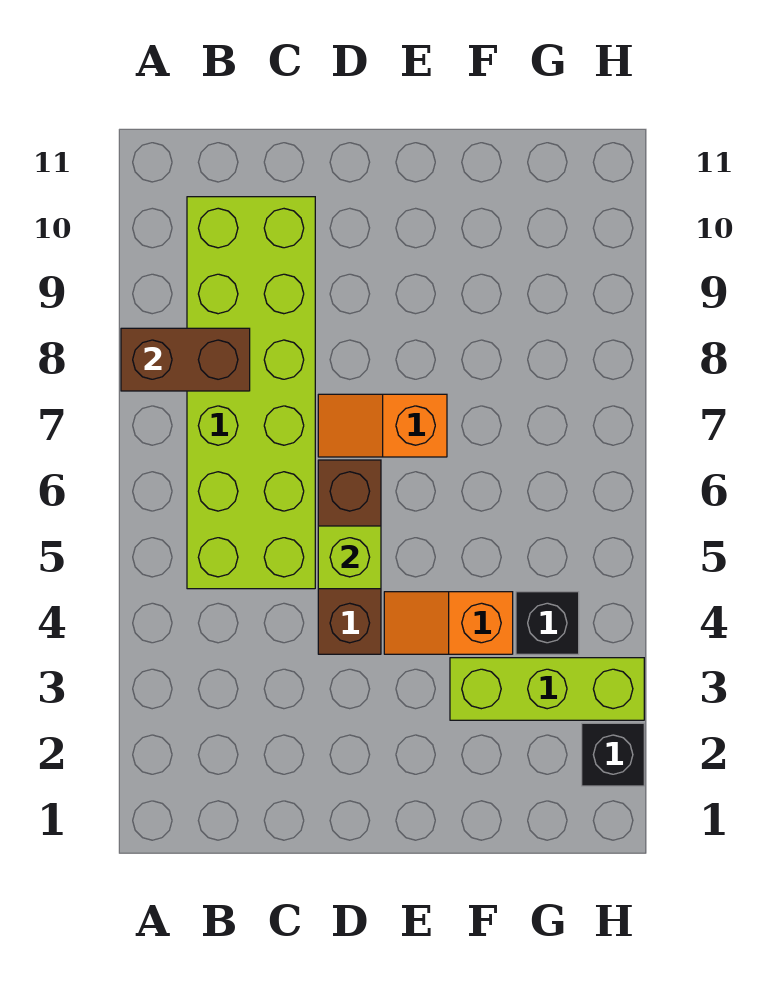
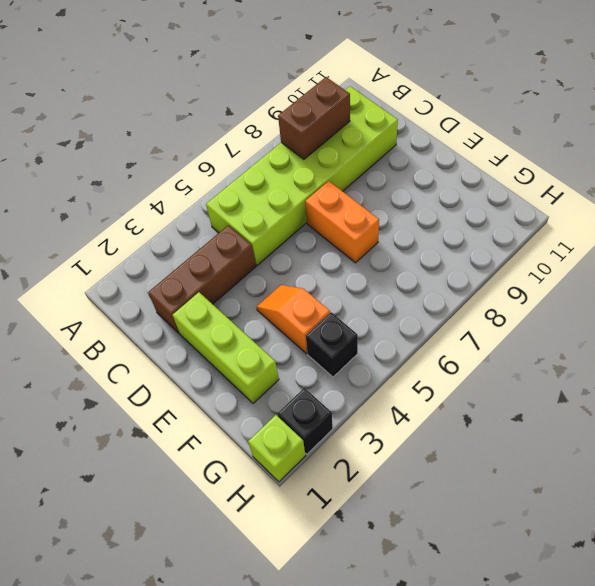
brown brick A8:B8 level 2 -> brown brick B8:B9 level 2
brown brick D4:D6 level 1 -> brown brick C2:C4 level 1
lime brick D5 level 2 -> lime brick H1 level 1
orange slope D7:E7 level 1 top E -> orange brick D7:E7 level 1
lime brick F3:H3 level 1 -> lime brick D2:F2 level 1

